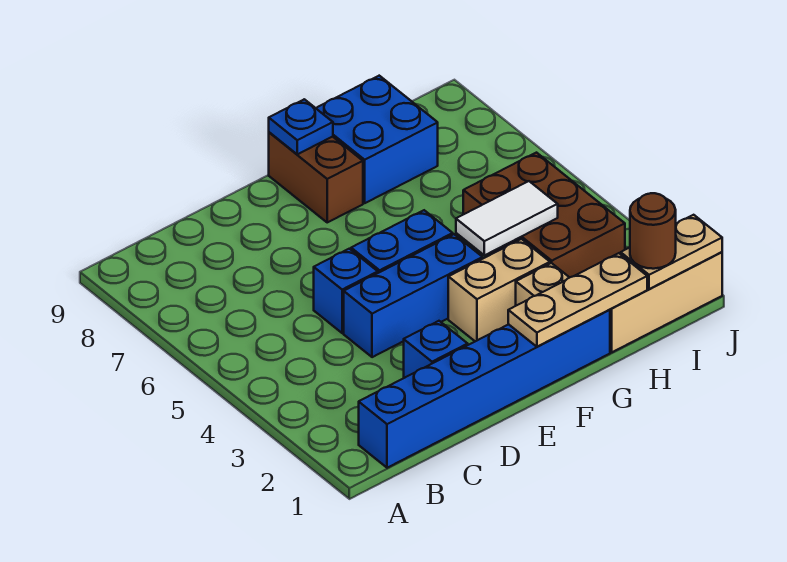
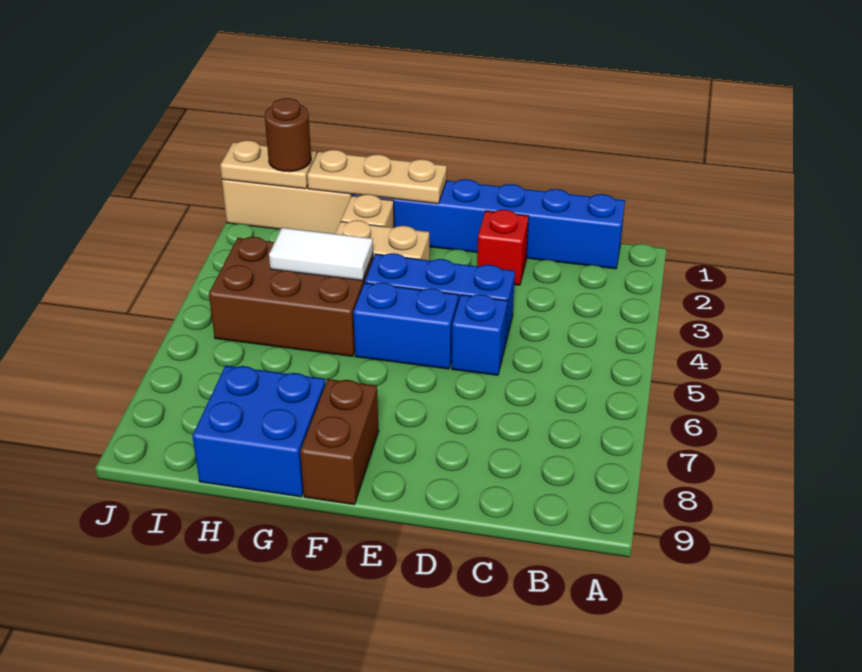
blue brick D2 level 1 -> red brick D2 level 1
blue plate F9 level 2 -> none
brown brick H3:I5 level 1 -> brown brick G4:I5 level 1

